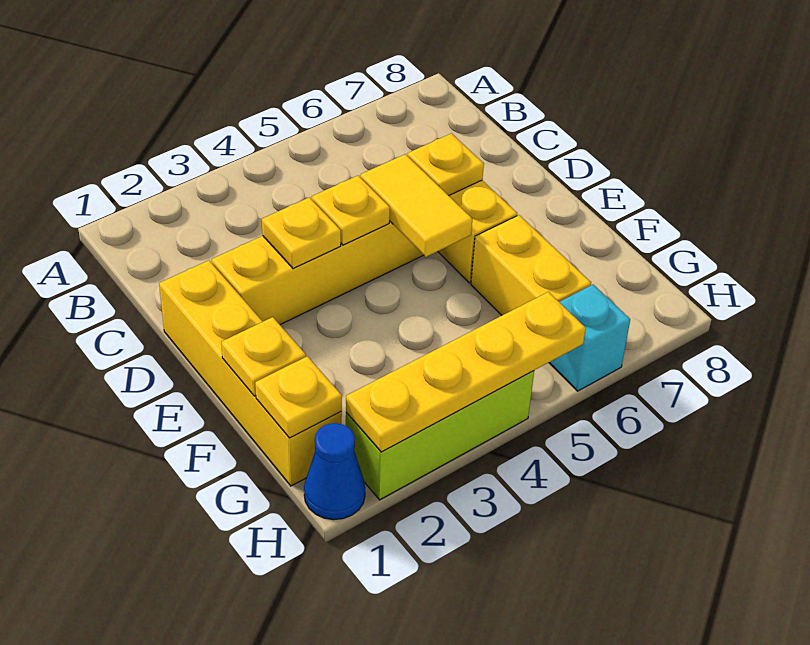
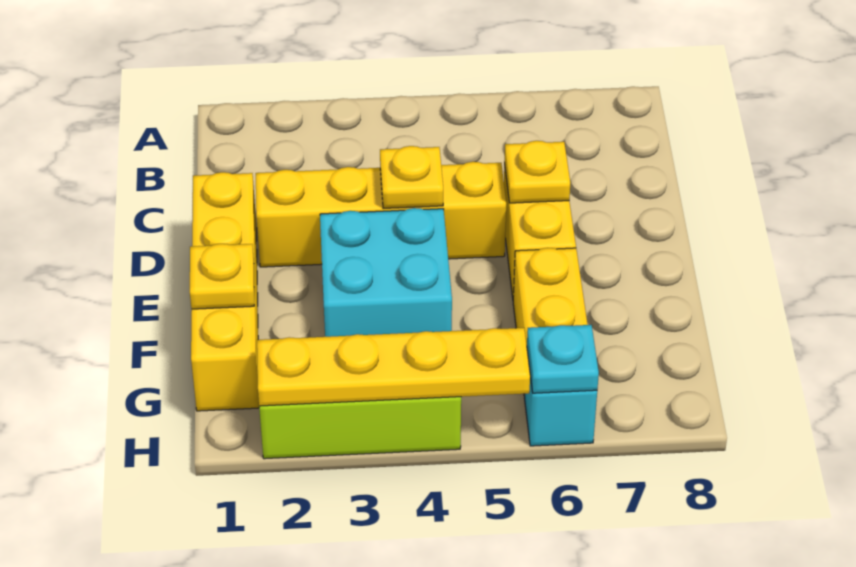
yellow plate D3 level 2 -> none
yellow tile D5:E5 level 2 -> none
none -> cyan brick E3:F4 level 1
yellow plate G1 level 2 -> none
blue cone H1 level 1 -> none
none -> cyan plate H6 level 2

